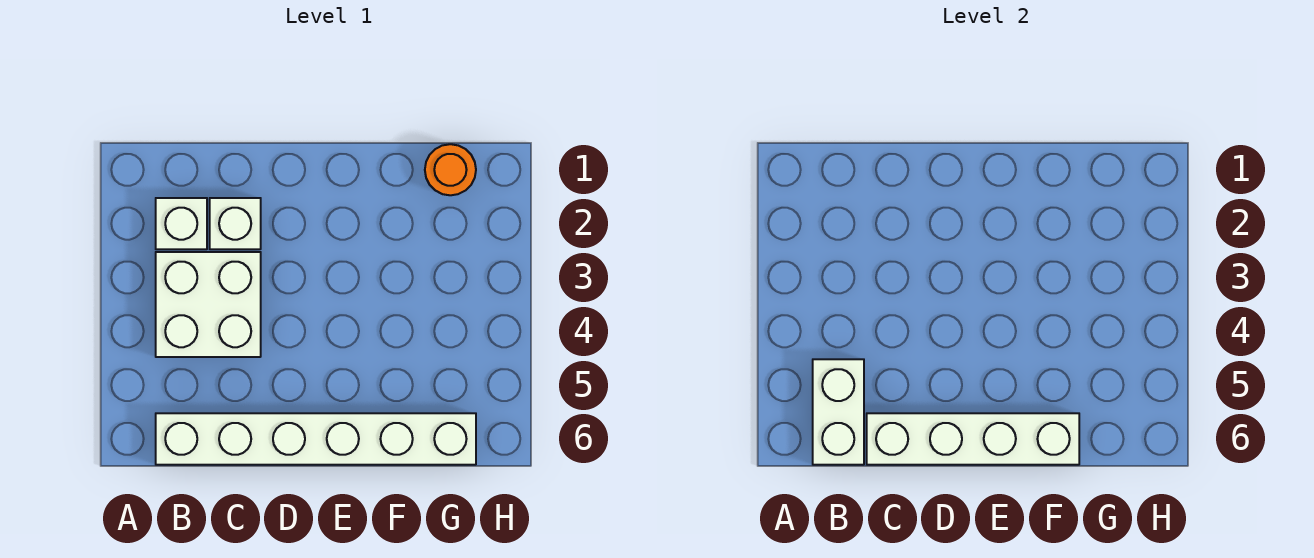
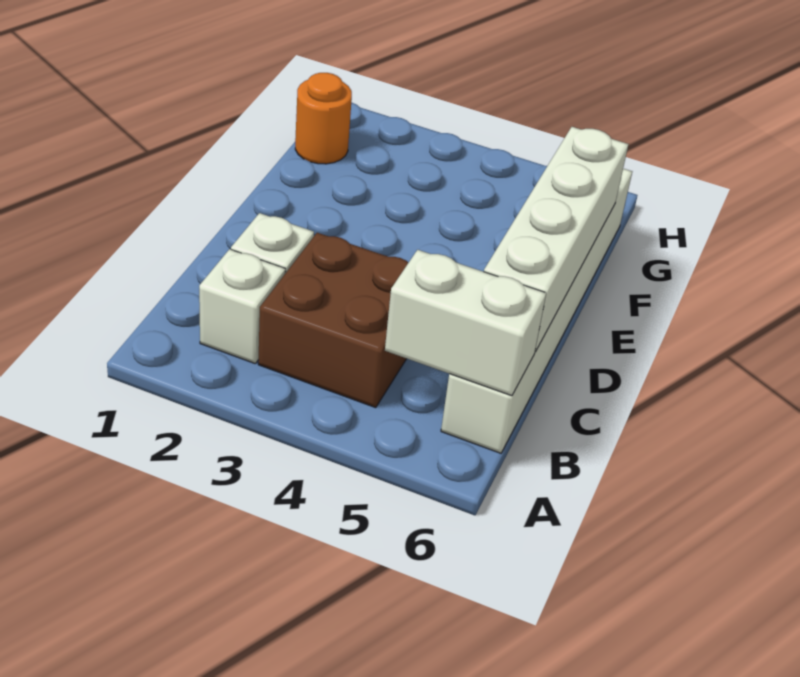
white brick B3:C4 level 1 -> brown brick B3:C4 level 1

